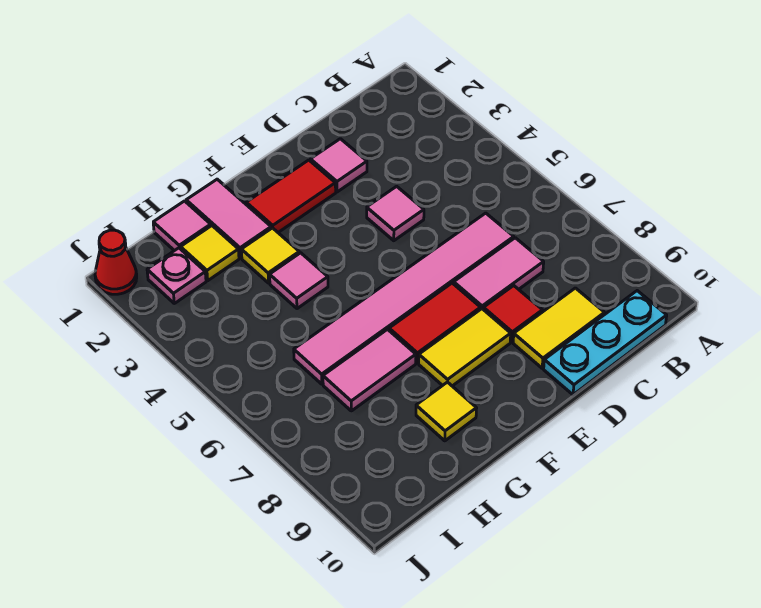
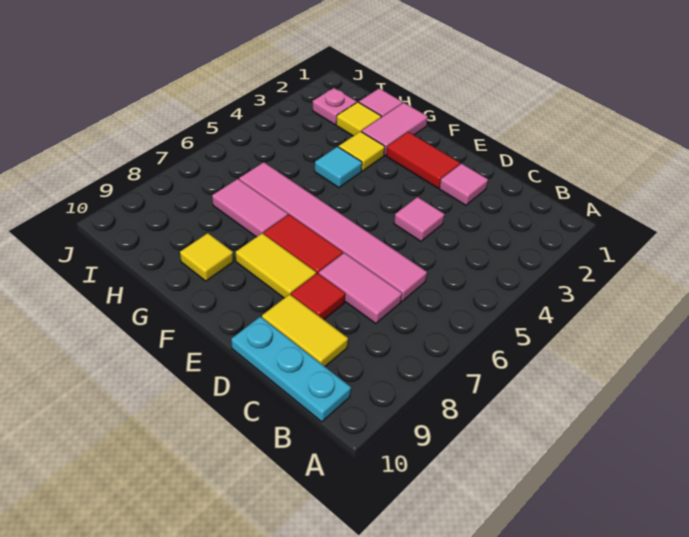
pink tile G4 level 1 -> cyan tile G4 level 1
red cone J1 level 1 -> none

